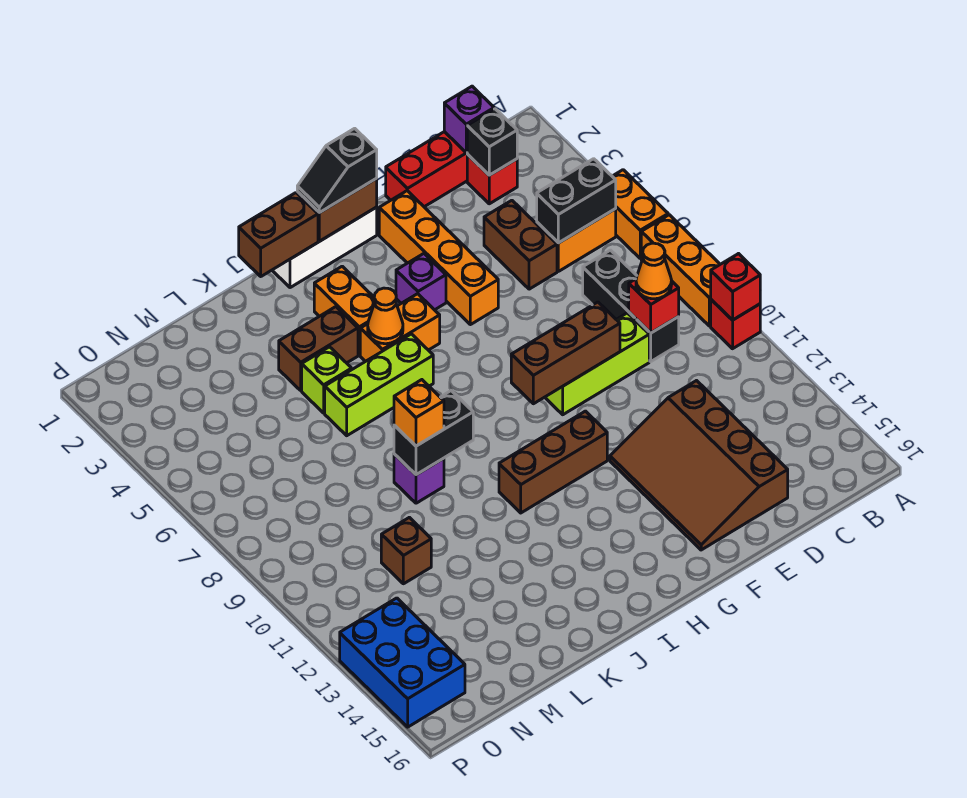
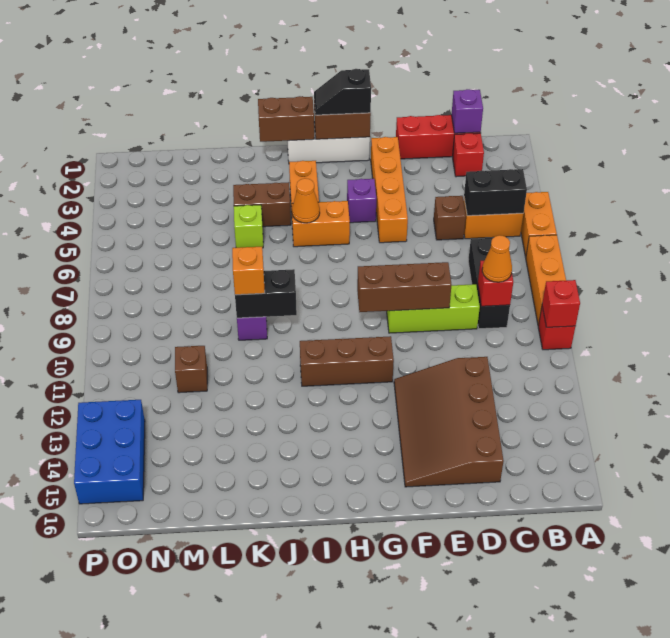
black brick C2 level 2 -> none
brown brick D4:D5 level 1 -> brown brick D5 level 1
lime brick I6:K6 level 1 -> none

